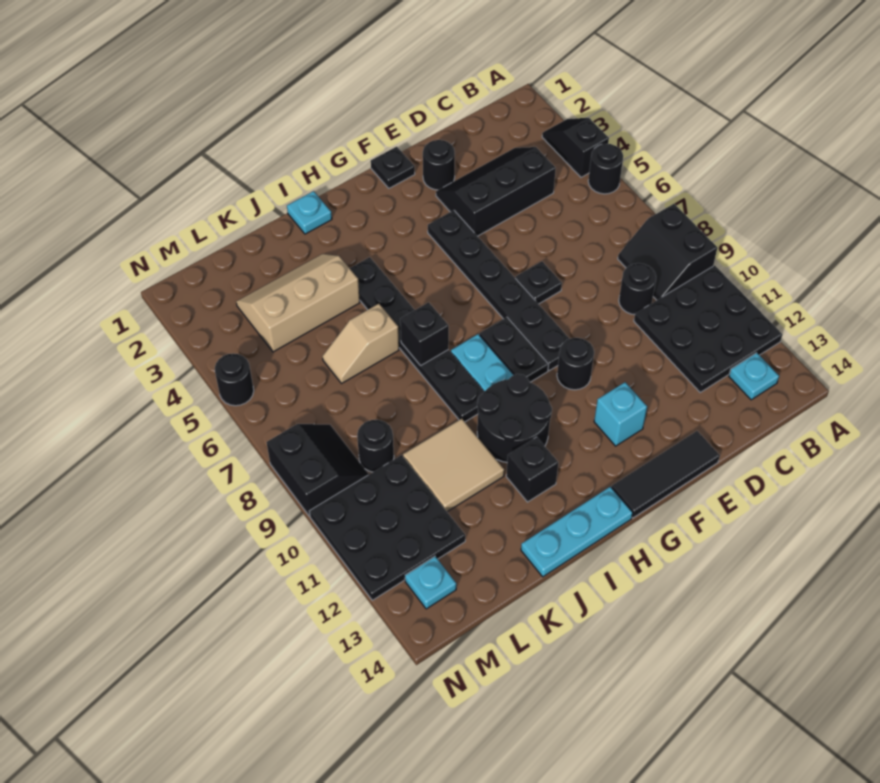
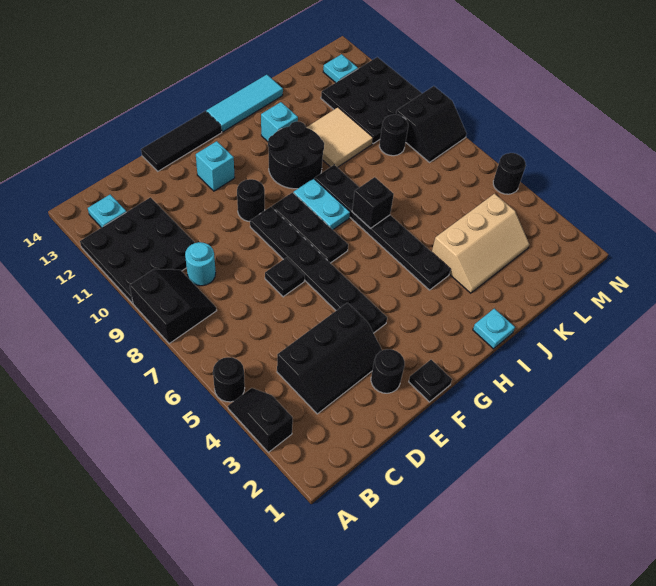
black slope A3:A4 level 1 top 4 -> black slope A3:A4 level 1 top 3
black round brick C9 level 1 -> cyan round brick C9 level 1
black plate G8:G9 level 1 -> black plate G7:G9 level 1
cyan plate H14:J14 level 1 -> cyan tile H14:J14 level 1
black brick I12 level 1 -> cyan brick I12 level 1
tan slope J6:K6 level 1 top J -> none
black slope M8:N9 level 1 top N -> black slope M8:N9 level 1 top 9

